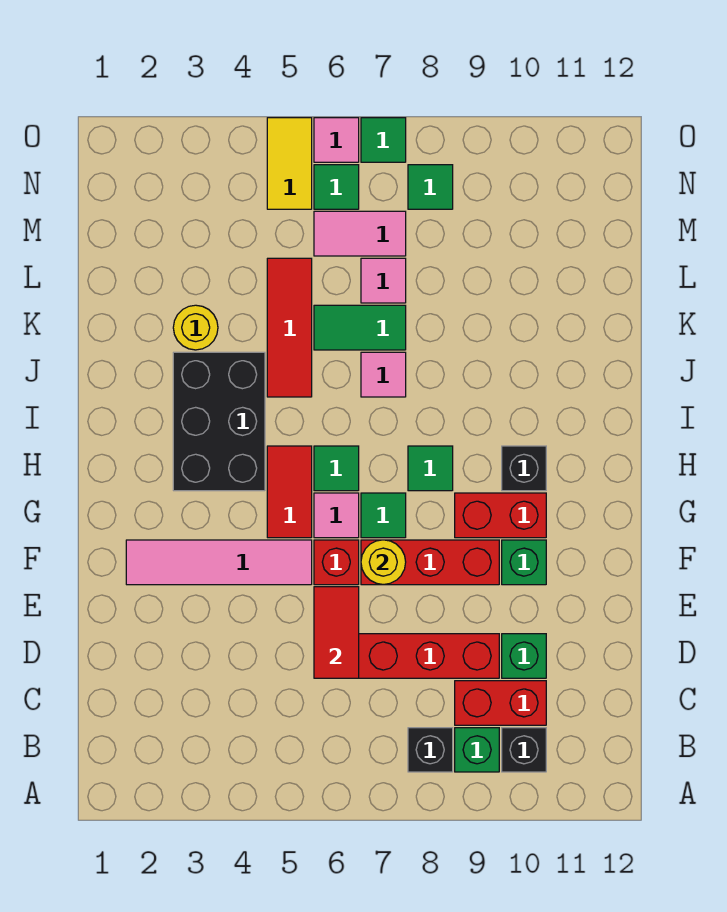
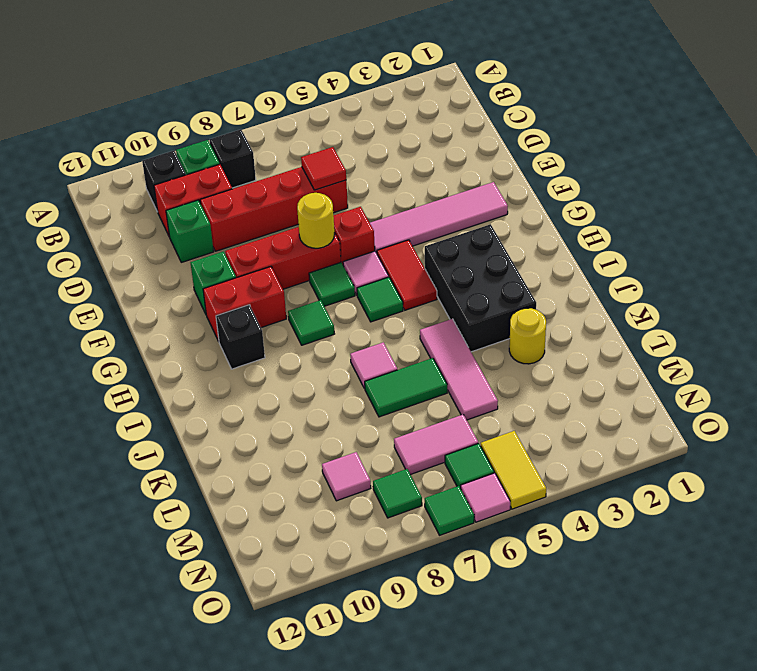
red tile D6:E6 level 2 -> red tile D6 level 2
red tile J5:L5 level 1 -> pink tile J5:L5 level 1
pink tile L7 level 1 -> pink tile M9 level 1

